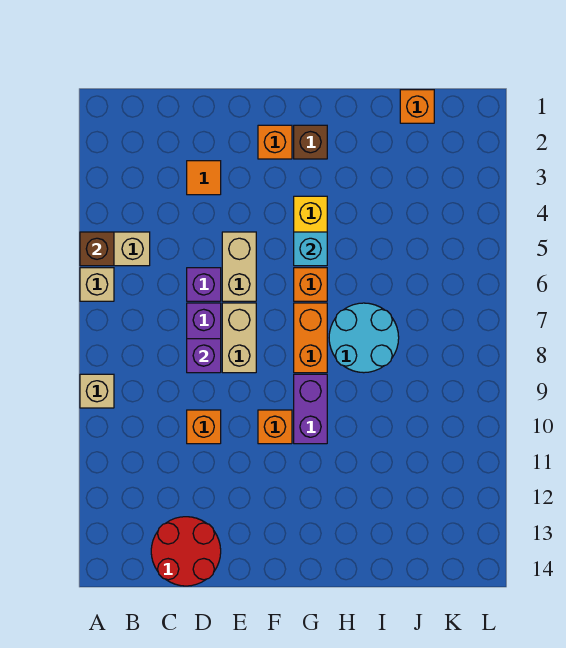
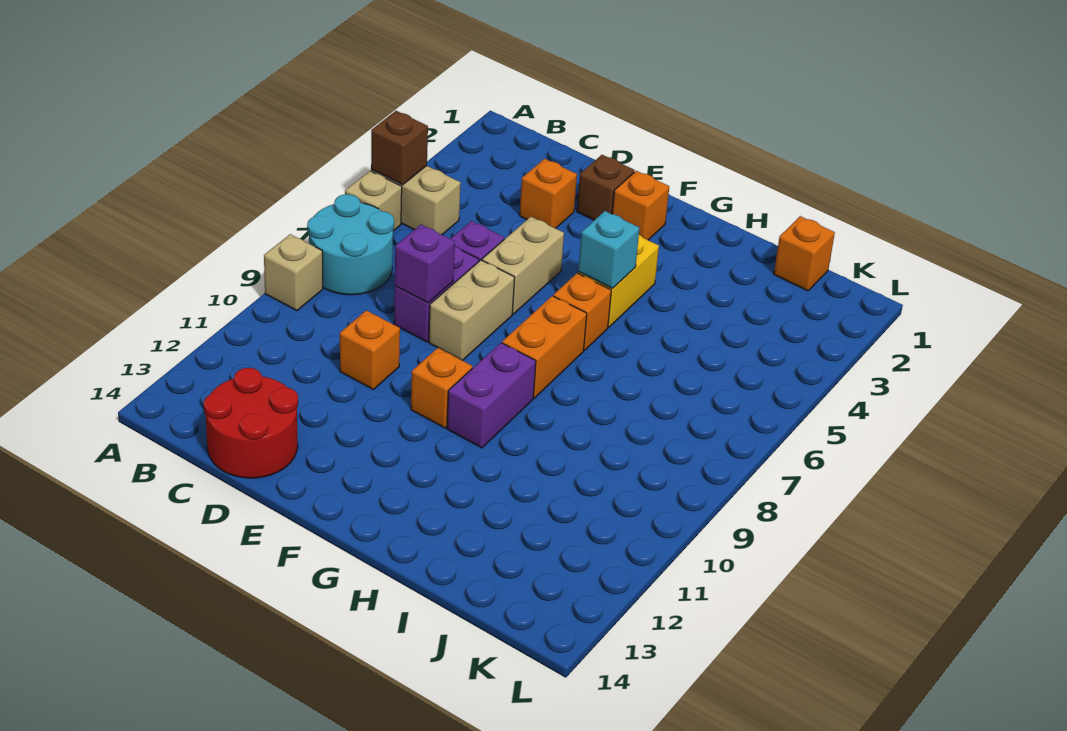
orange tile D3 level 1 -> orange brick D3 level 1
brown brick G2 level 1 -> brown brick E2 level 1
cyan round brick H7:I8 level 1 -> cyan round brick A7:B8 level 1

